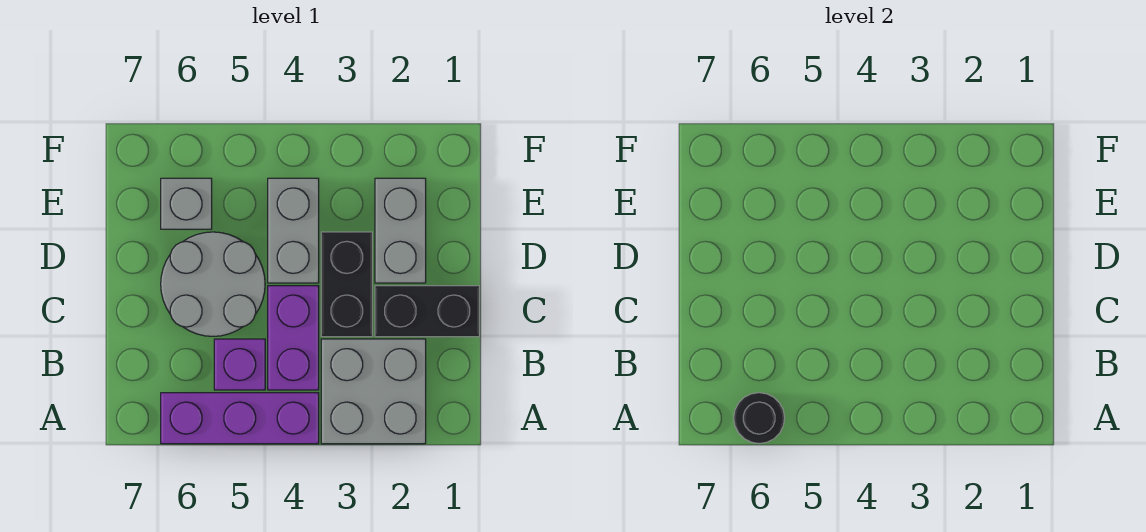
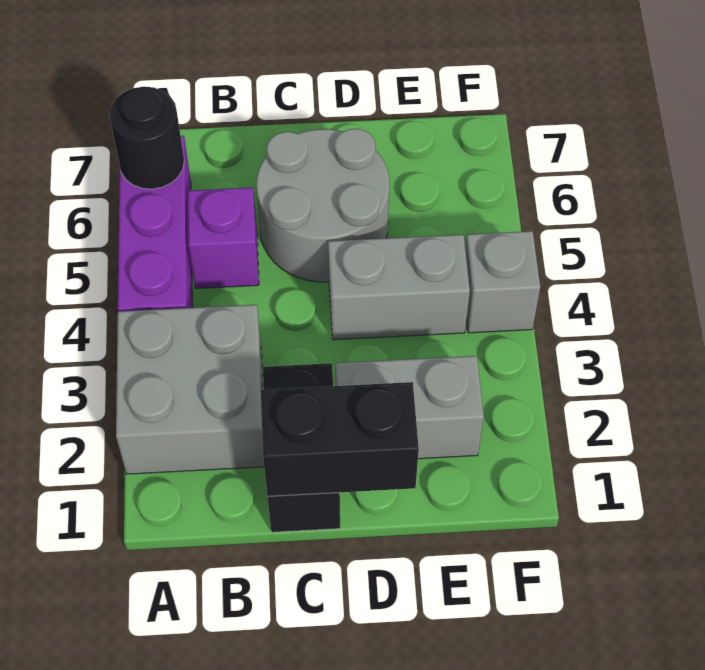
purple brick B4:C4 level 1 -> none
black brick C3:D3 level 1 -> black brick C1:D1 level 2
grey brick E6 level 1 -> grey brick F4 level 1

